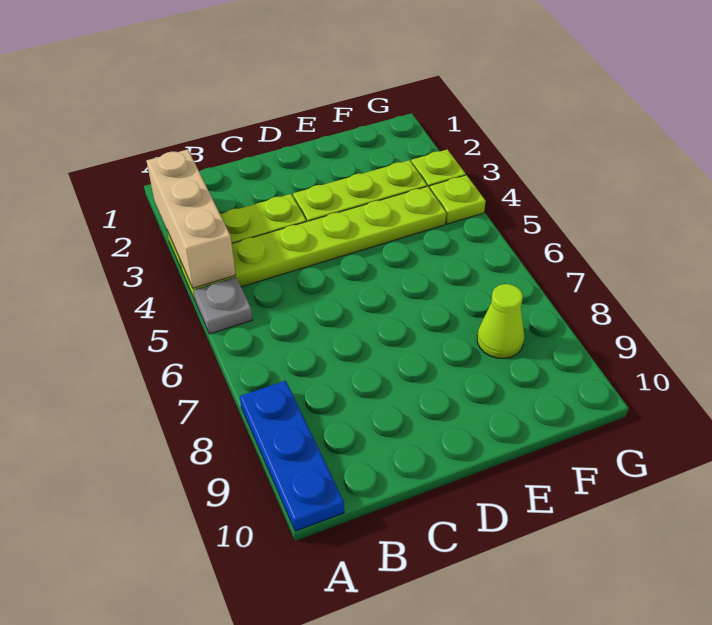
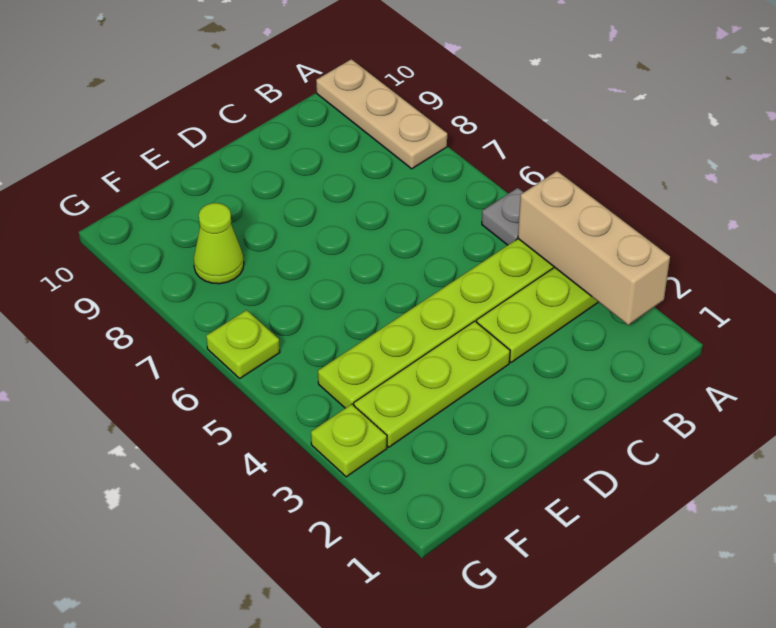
blue plate A8:A10 level 1 -> tan plate A8:A10 level 1
lime plate G4 level 1 -> lime plate G6 level 1

